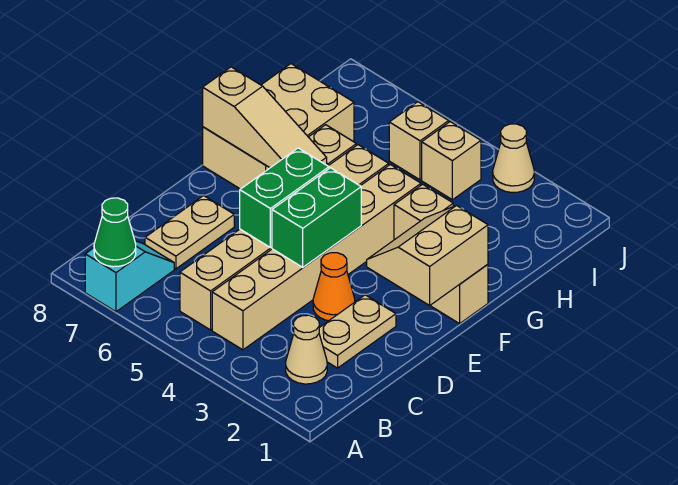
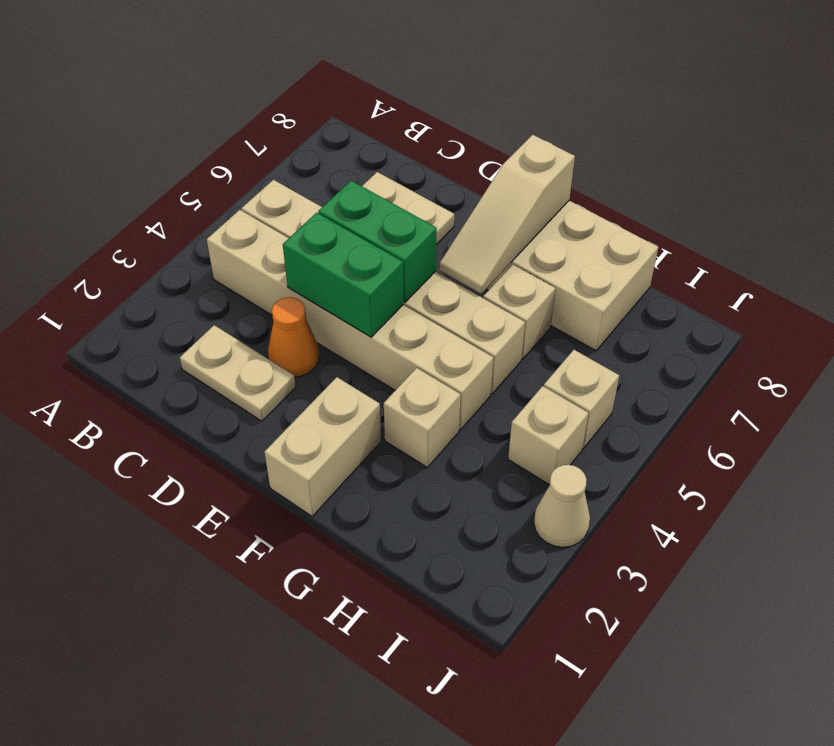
cyan slope A7:B7 level 1 top A -> none
green cone A7 level 2 -> none
tan cone B2 level 1 -> none
tan slope E1:F2 level 2 top 1 -> none

